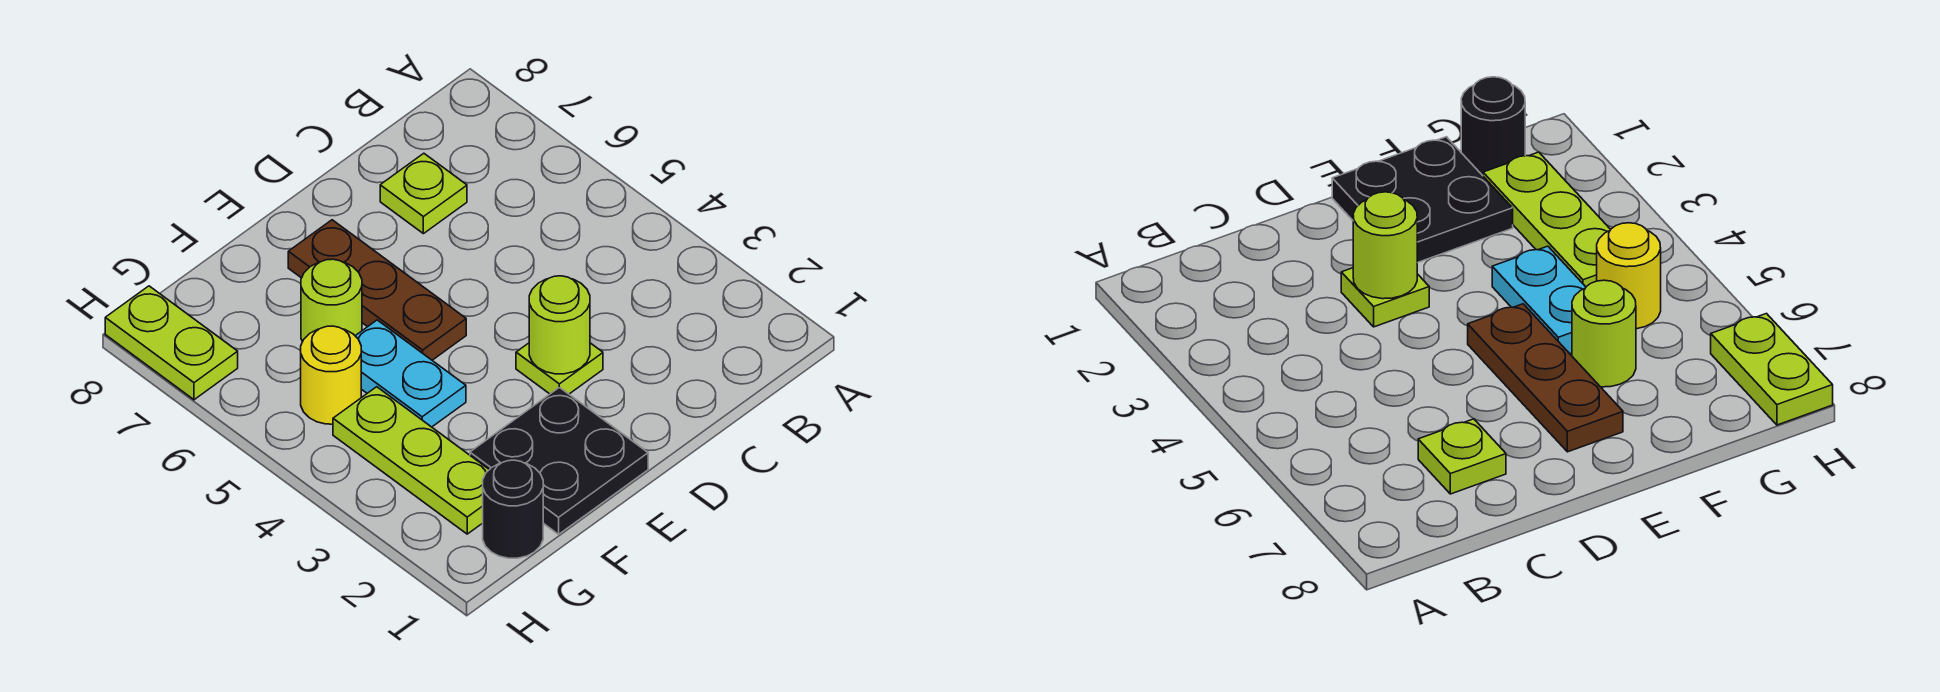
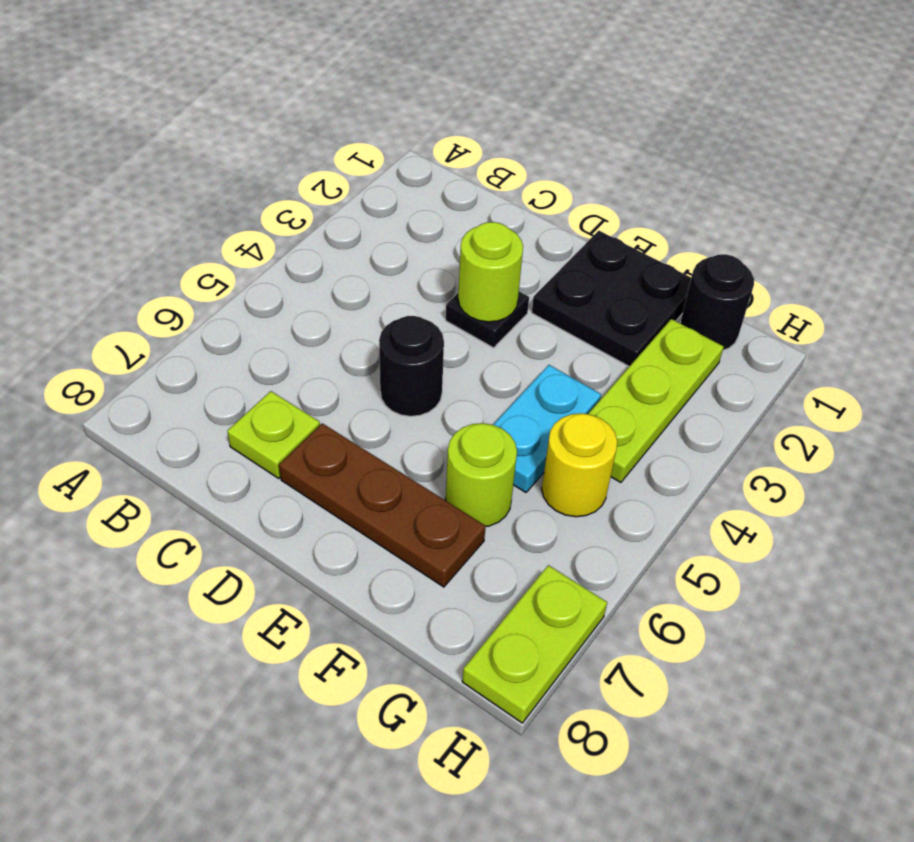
lime plate D3 level 1 -> black plate D3 level 1
none -> black round brick D5 level 1
brown plate E5:E7 level 1 -> brown plate D7:F7 level 1

